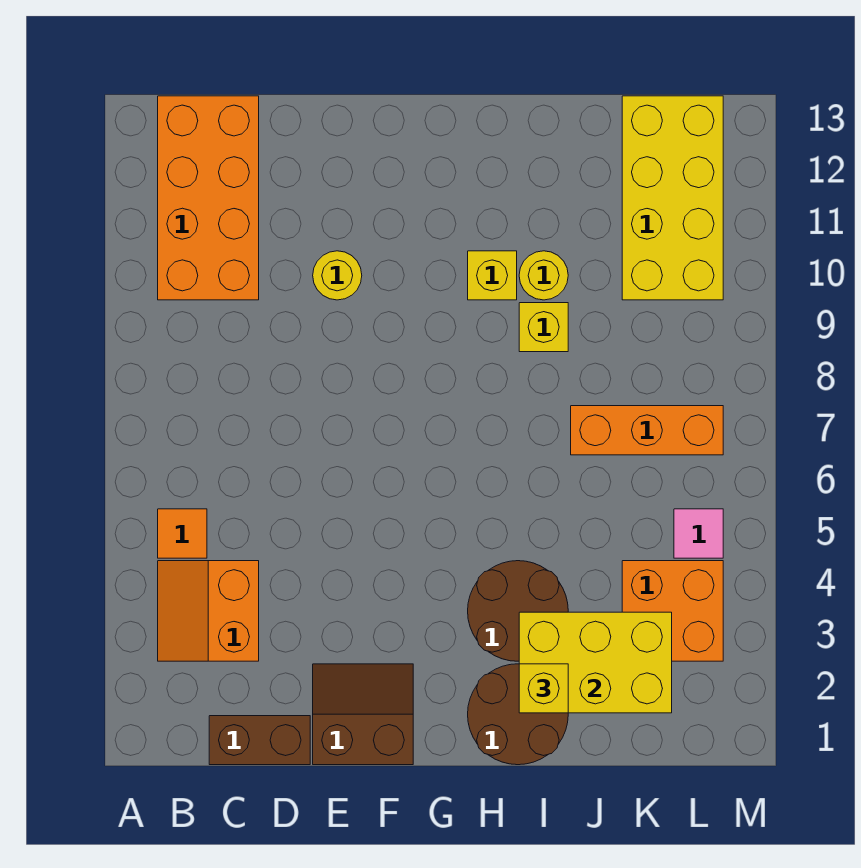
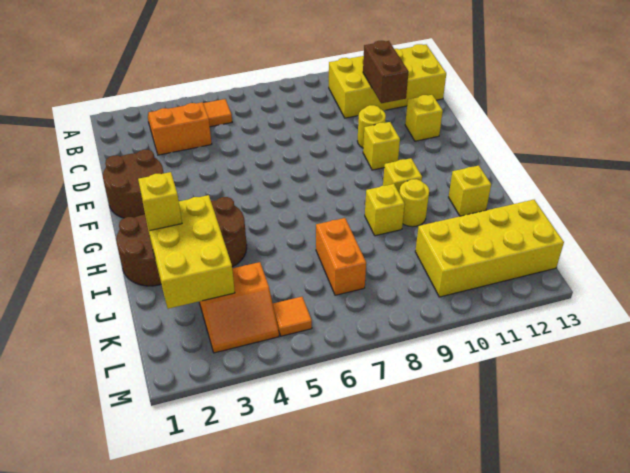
orange brick B10:C13 level 1 -> yellow brick B10:C13 level 1
brown brick C1:D1 level 1 -> brown brick C11:D11 level 2
brown slope E1:F2 level 1 top 1 -> brown round brick E1:F2 level 1
none -> yellow brick E12 level 1
none -> yellow brick F10 level 1
none -> yellow brick I12 level 1
orange brick J7:L7 level 1 -> orange brick J7:K7 level 1
orange brick K3:L4 level 1 -> orange slope K3:L4 level 1 top K
pink tile L5 level 1 -> orange tile L5 level 1

